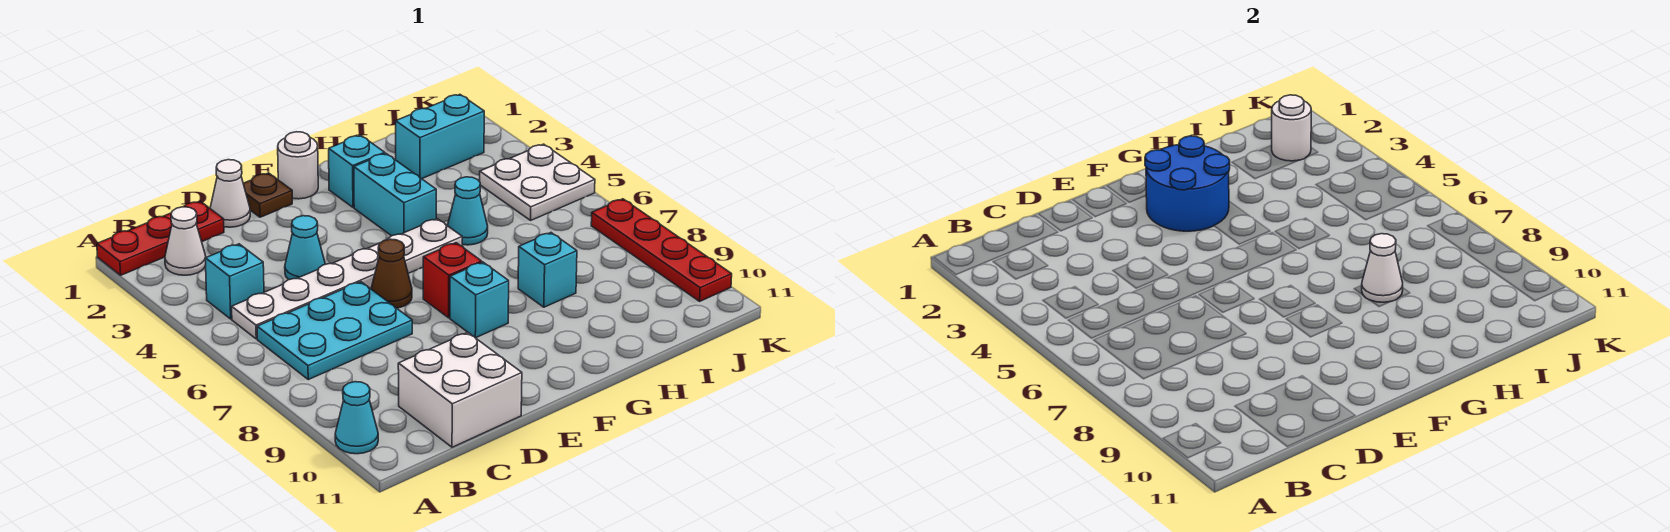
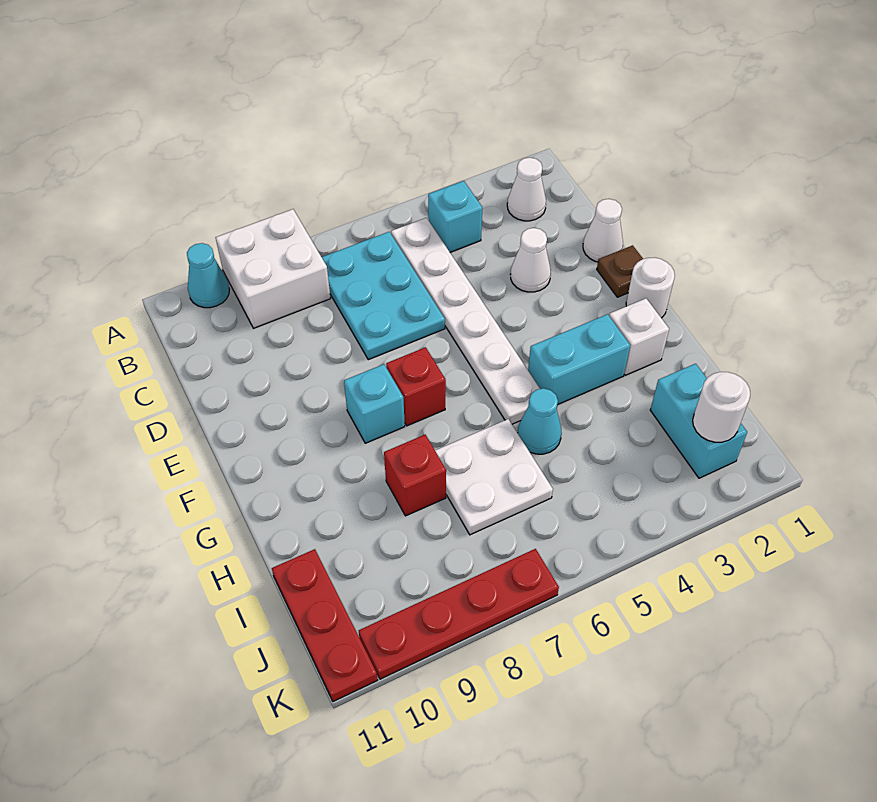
red plate A1:C1 level 1 -> red plate I11:K11 level 1
white brick C10:D11 level 1 -> white brick A8:B9 level 1
cyan cone D4 level 1 -> none
brown cone E6 level 1 -> none
blue round brick F2:G3 level 2 -> none
cyan brick G2 level 1 -> white brick G2 level 1
cyan brick H8 level 1 -> red brick H8 level 1
white cone H8 level 2 -> white cone D3 level 1
white plate J4:K5 level 1 -> white plate H6:I7 level 1

